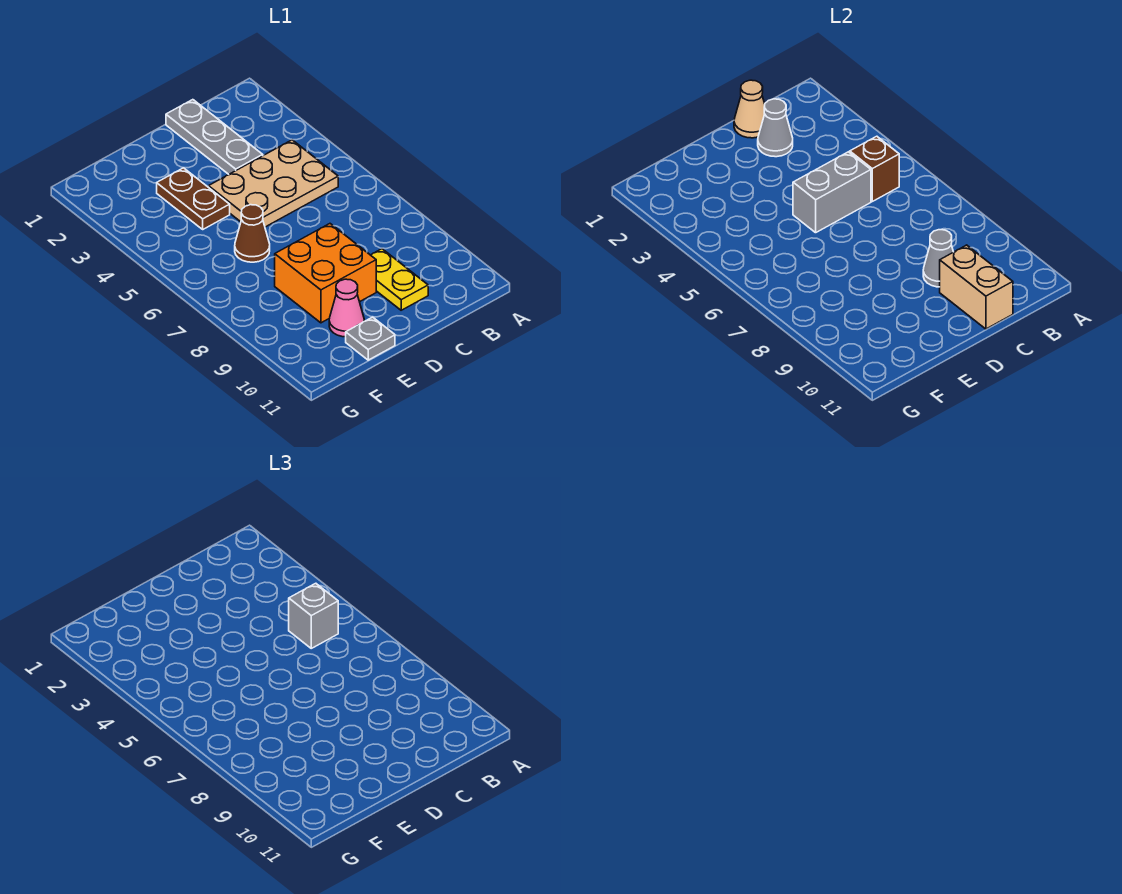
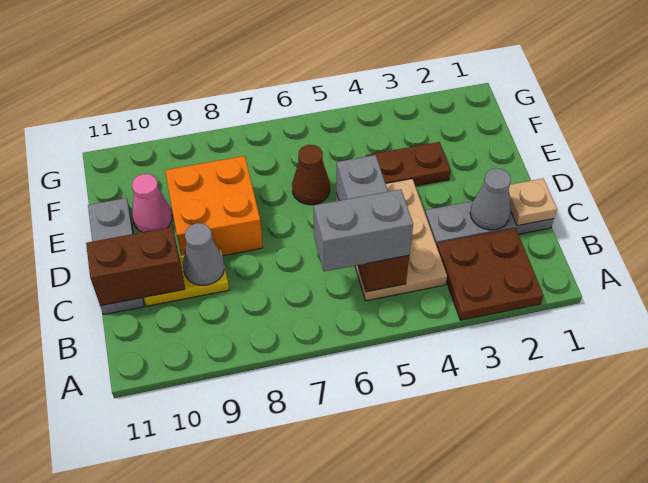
none -> brown plate A2:B3 level 1
grey brick B5 level 3 -> grey brick B5:B6 level 3
tan cone C1 level 2 -> tan plate C1 level 2
tan brick C10:C11 level 2 -> brown brick C10:C11 level 2
grey plate E11 level 1 -> grey plate C11:E11 level 1

